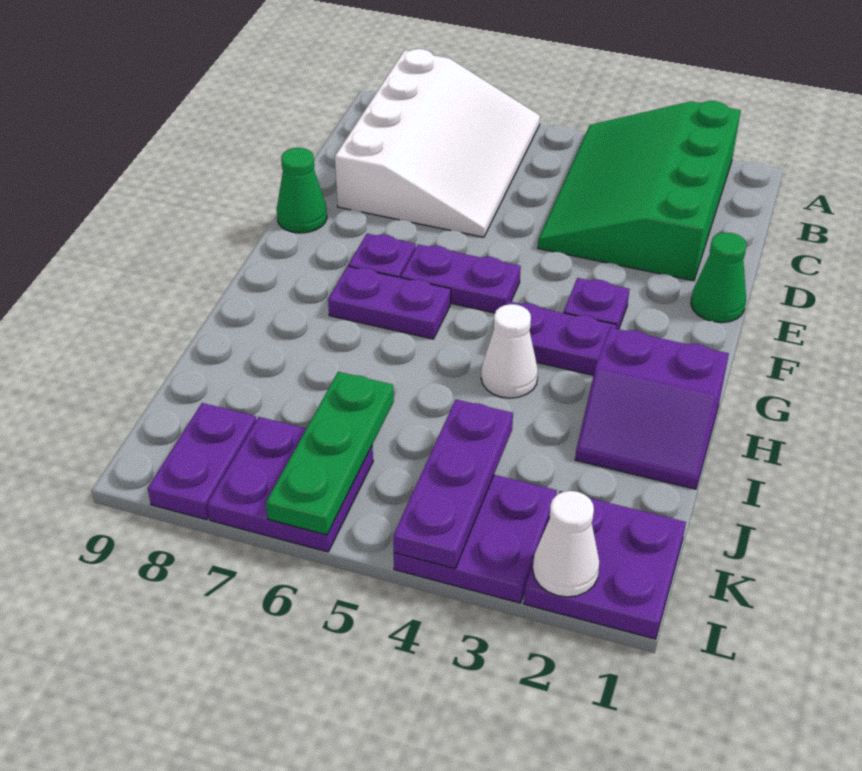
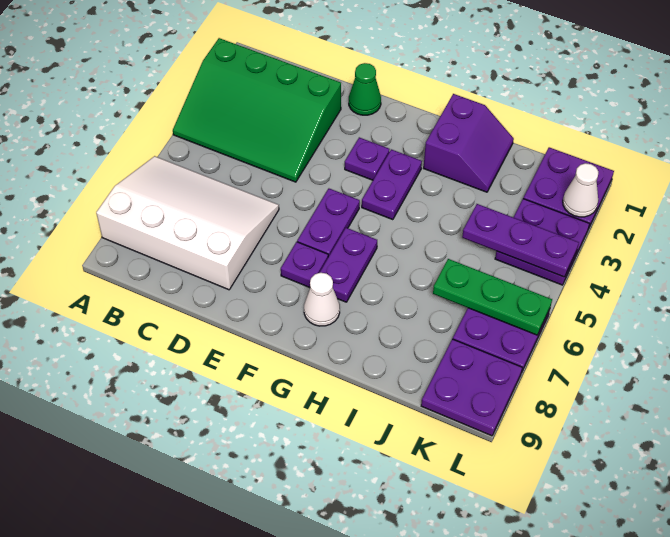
green cone E9 level 1 -> none
white cone H4 level 1 -> white cone G8 level 1
purple plate K8:L8 level 1 -> purple plate K8:L9 level 1

